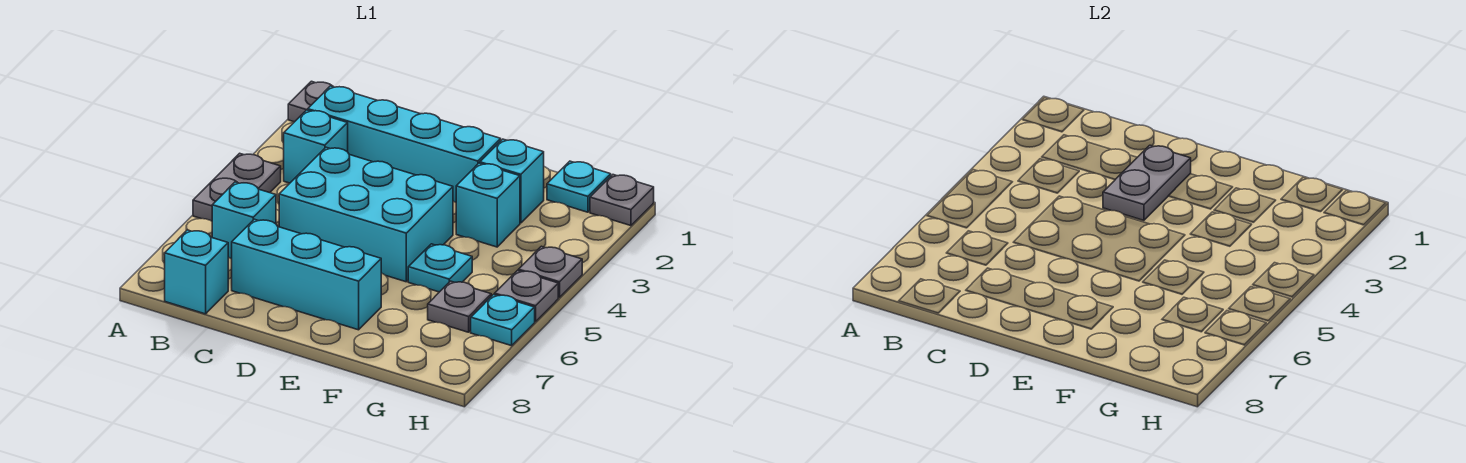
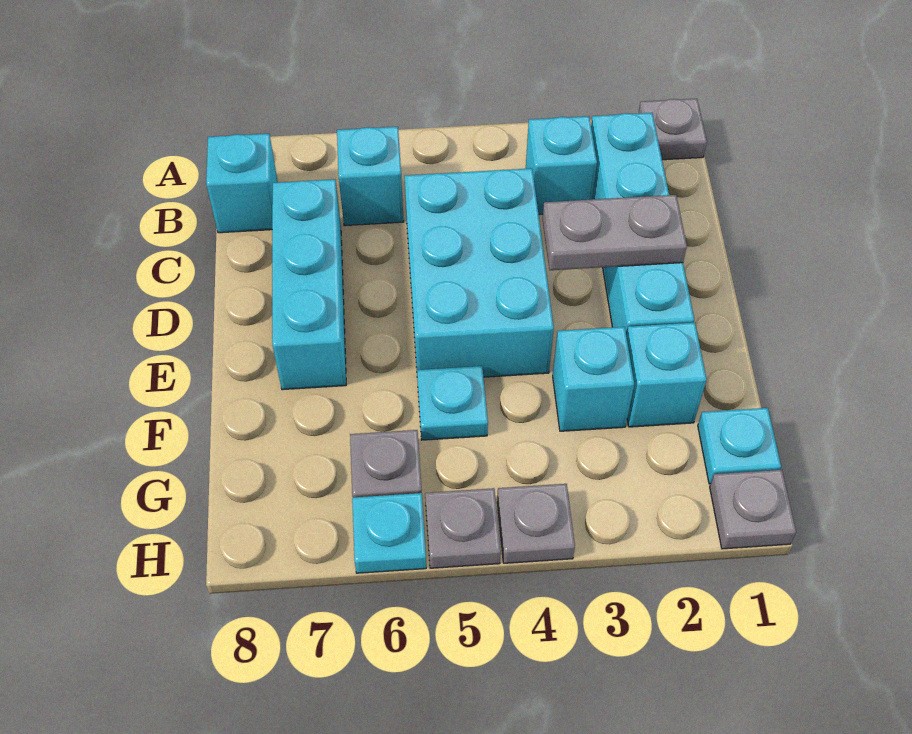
grey plate A4:A5 level 1 -> none

